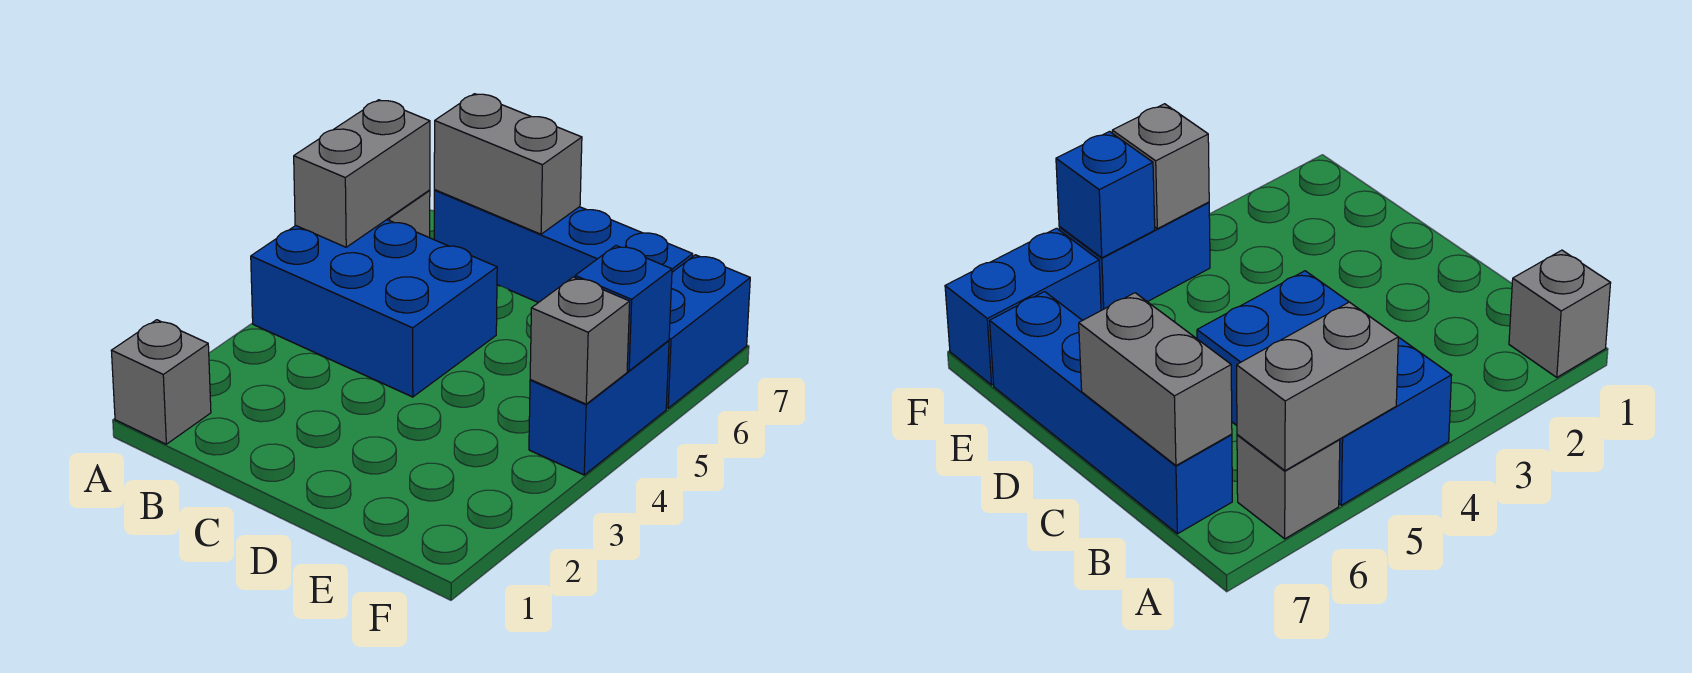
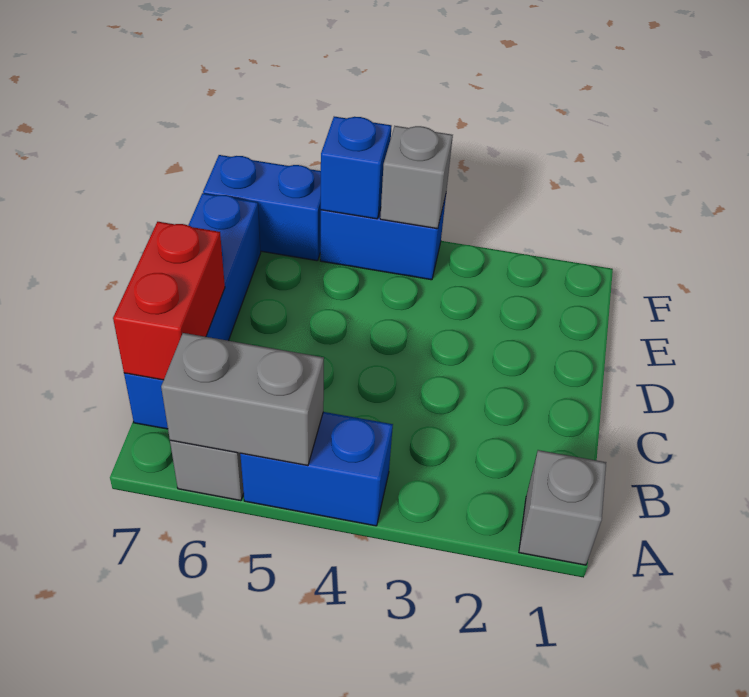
blue brick A4:C5 level 1 -> blue brick A4:A5 level 1
grey brick B7:C7 level 2 -> red brick B7:C7 level 2

